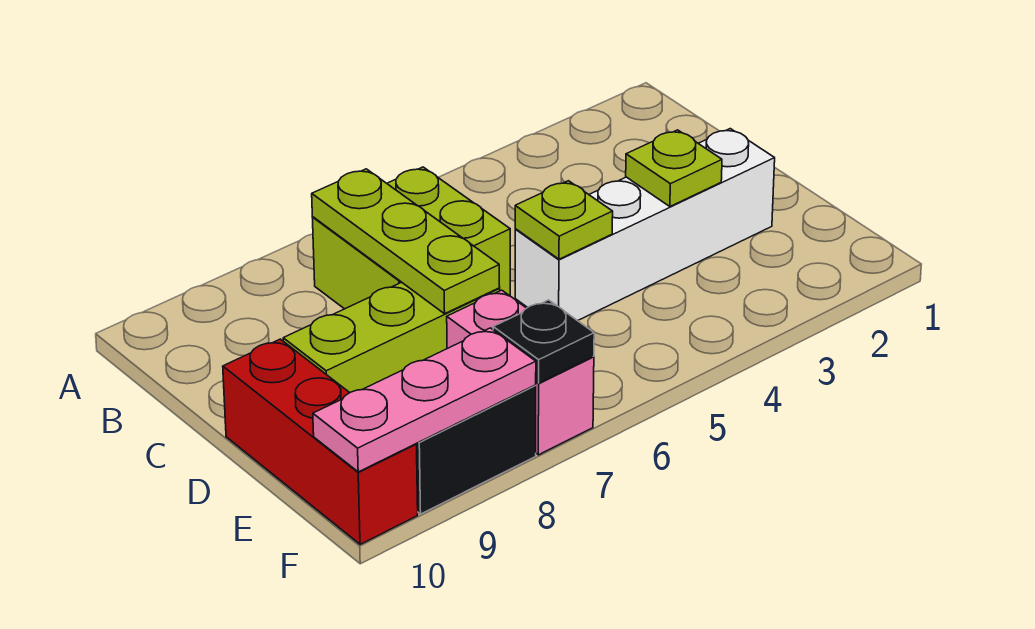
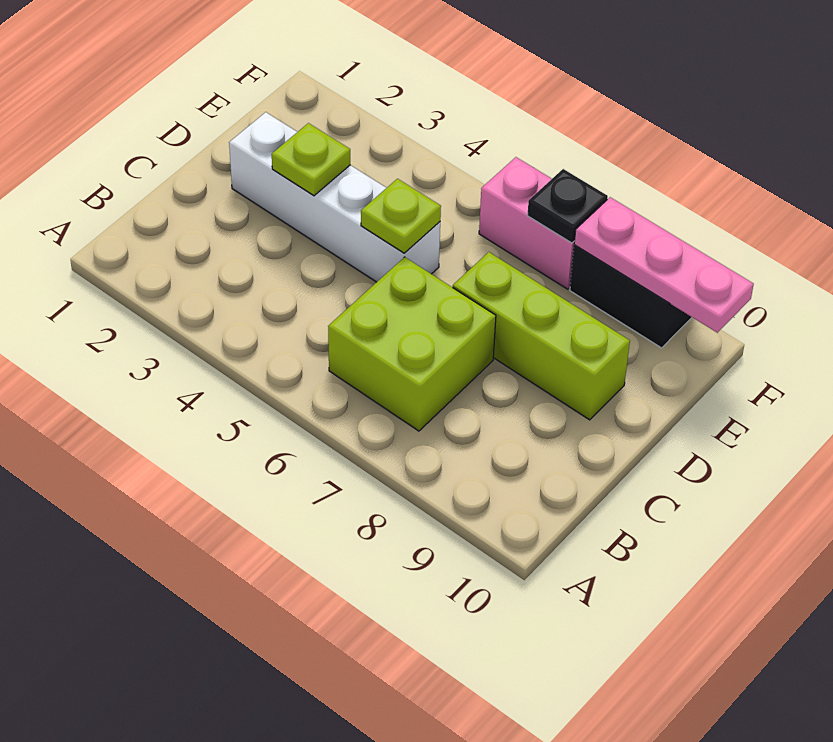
lime plate B7:D7 level 2 -> none
red brick D10:F10 level 1 -> none
pink brick E7:F7 level 1 -> pink brick F6:F7 level 1

